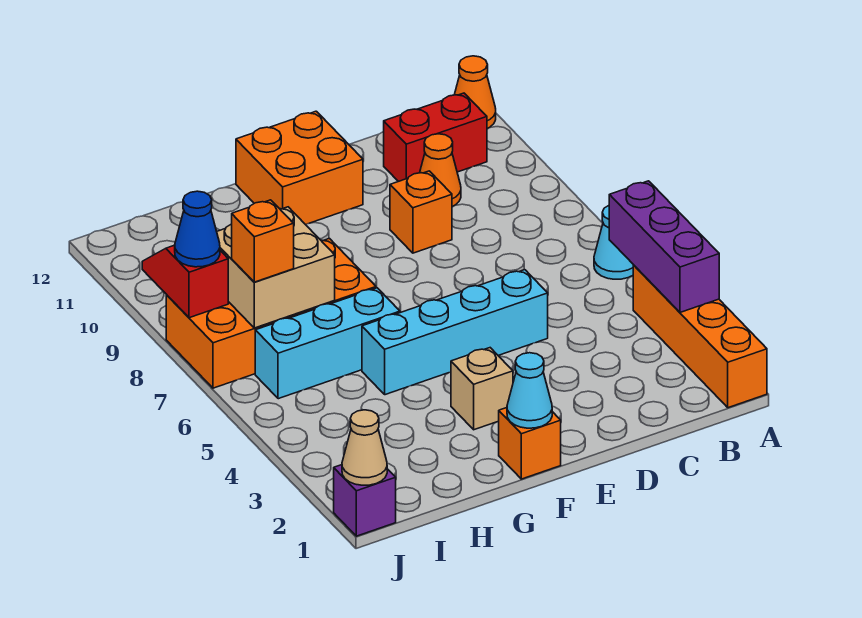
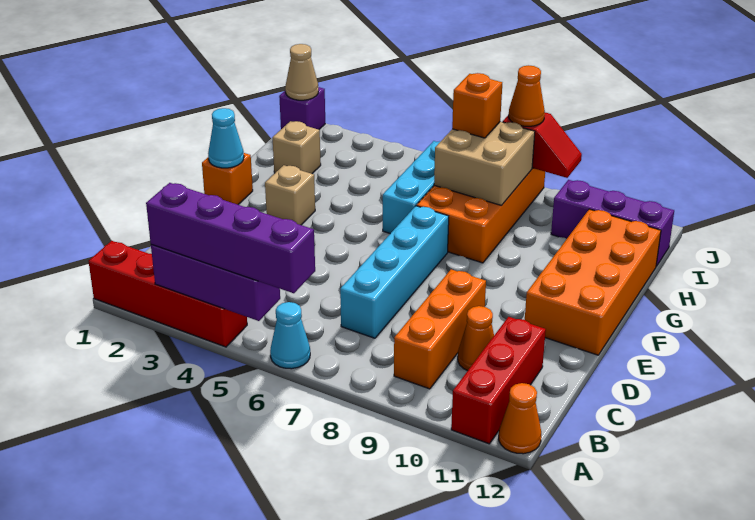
orange brick A1:A4 level 1 -> red brick A1:A4 level 1
none -> purple brick A3:A6 level 3
red brick B11:C11 level 1 -> red brick A11:C11 level 1
cyan brick D5:G5 level 1 -> cyan brick C7:F7 level 1
orange brick D9 level 1 -> orange brick B9:D9 level 1
orange brick E11:F12 level 1 -> orange brick E11:H12 level 1
none -> tan brick H2 level 1
none -> purple brick I10:I12 level 1
blue cone J8 level 3 -> orange cone J8 level 3

